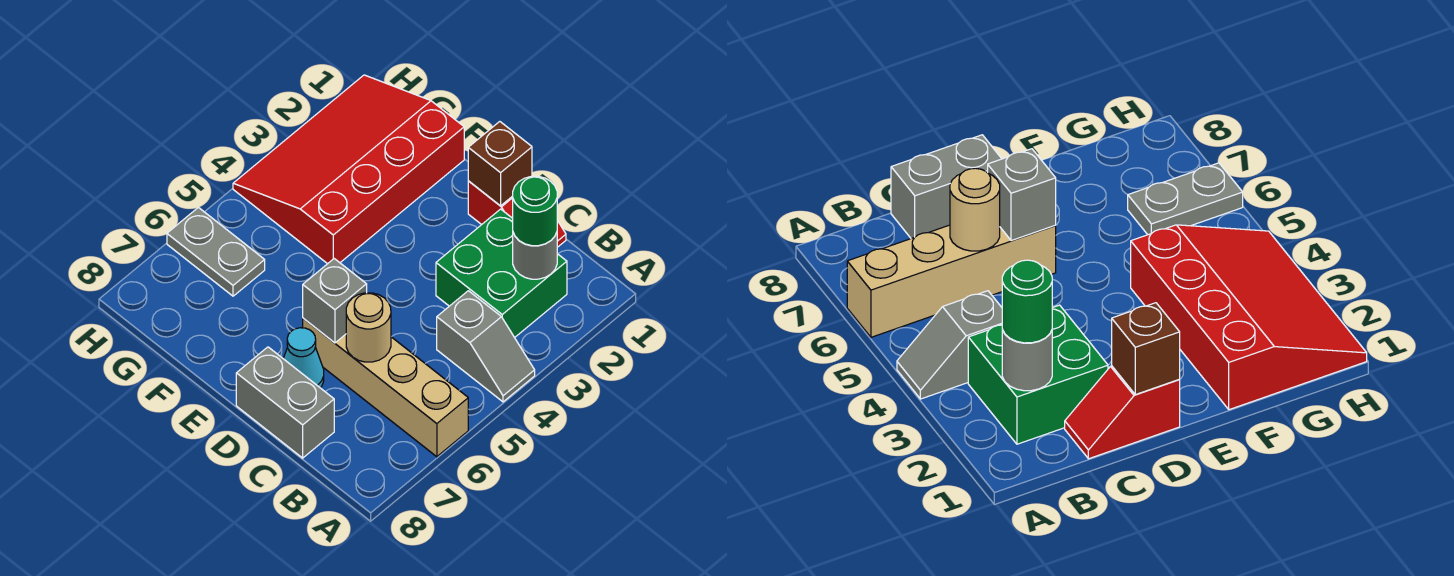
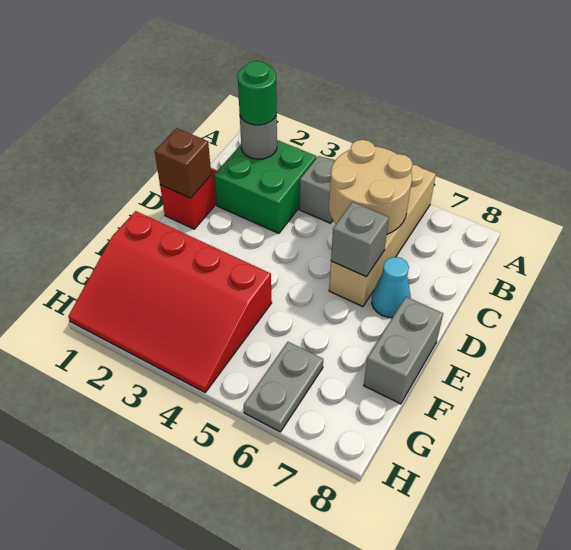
tan round brick C6 level 2 -> tan round brick B5:C6 level 2
grey brick C8:D8 level 1 -> grey brick E8:F8 level 1

